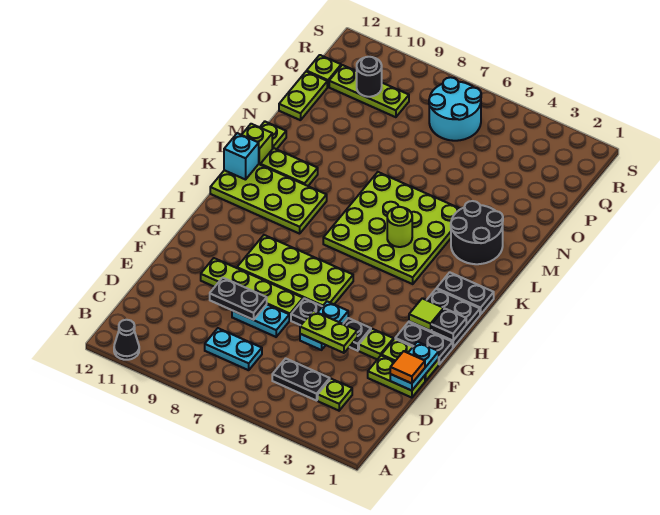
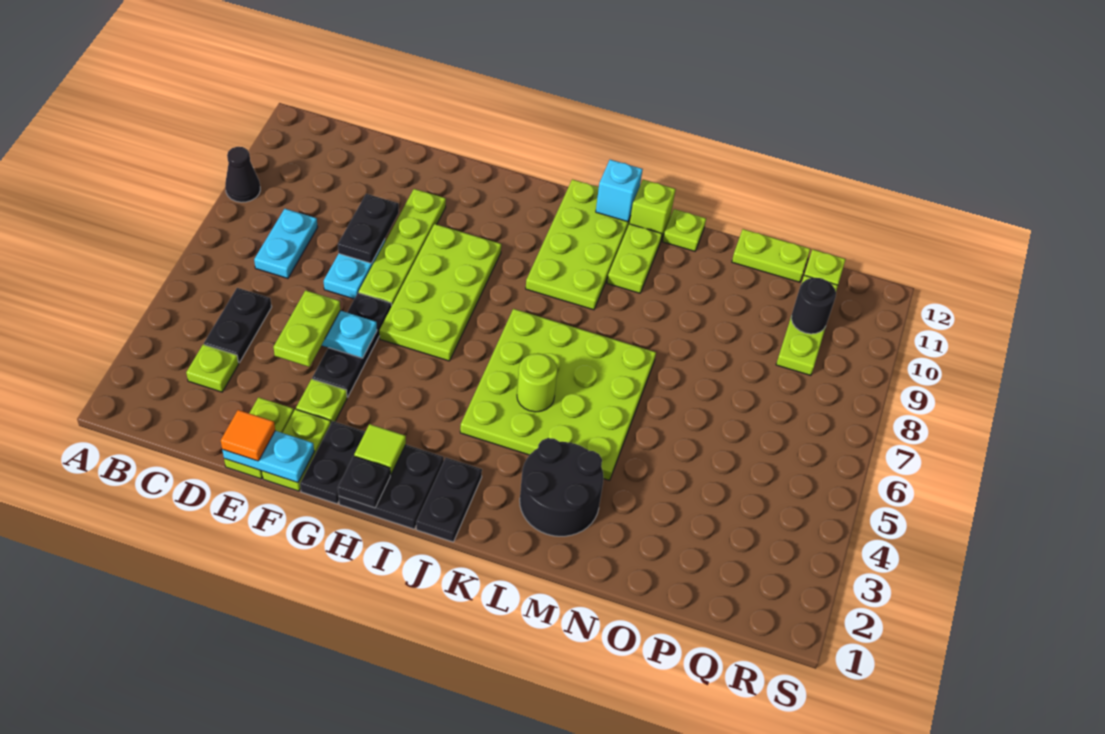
black cone A11 level 1 -> black cone A9 level 1
cyan round brick Q6:R7 level 1 -> none

